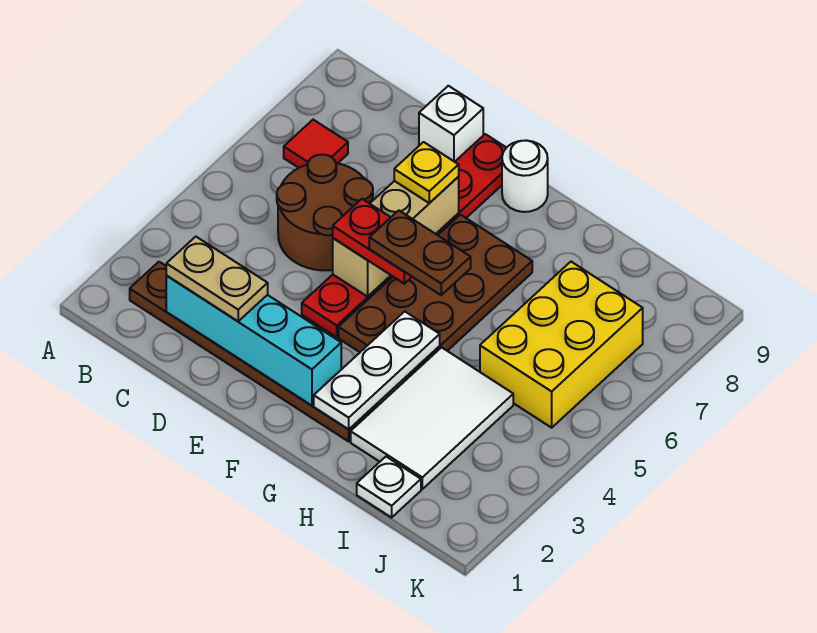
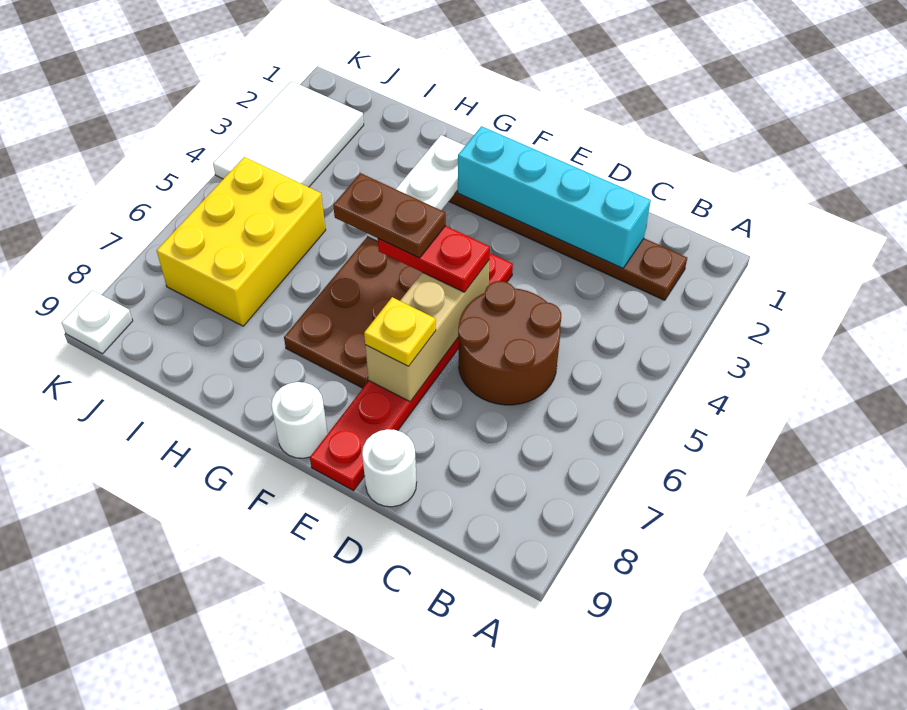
red tile B7 level 1 -> none
tan plate C2:D2 level 3 -> none
white brick D9 level 1 -> white round brick D9 level 1
white tile H2:I4 level 1 -> white tile J2:K4 level 1
white plate I1 level 1 -> white plate K9 level 1

